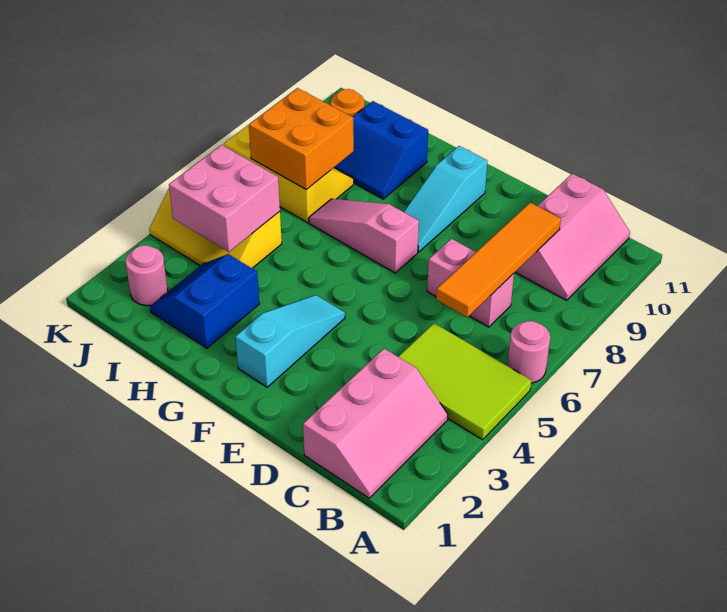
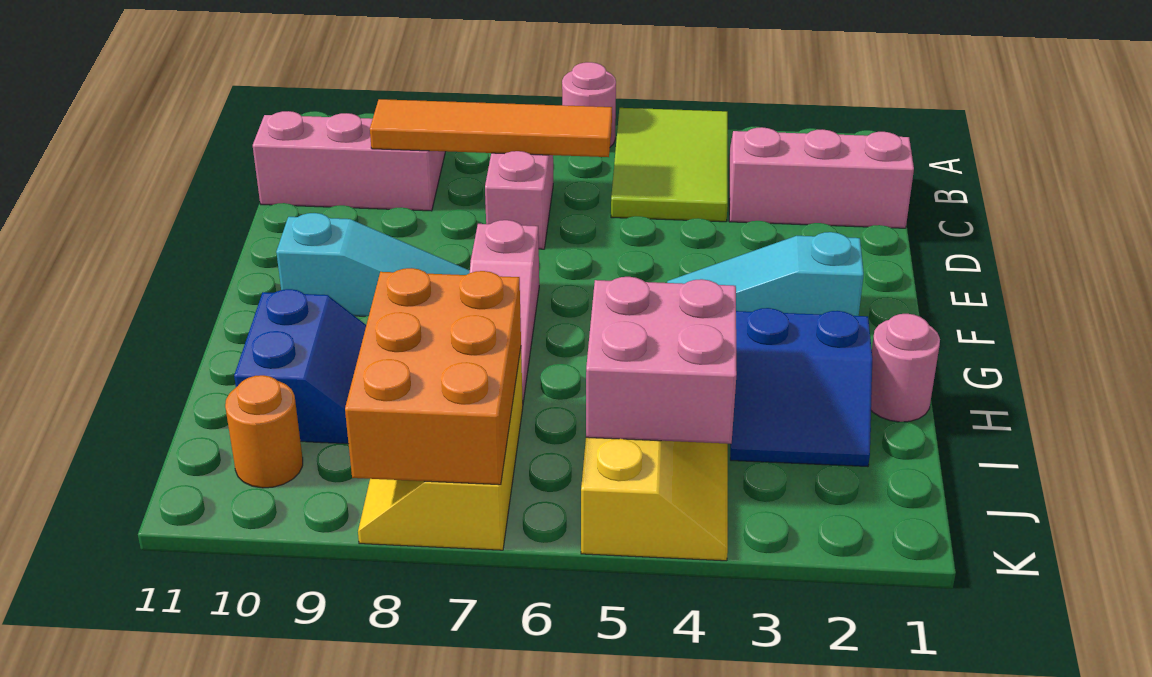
orange brick I7:J8 level 2 -> orange brick I7:K8 level 2
pink round brick J2 level 1 -> pink round brick H1 level 1

